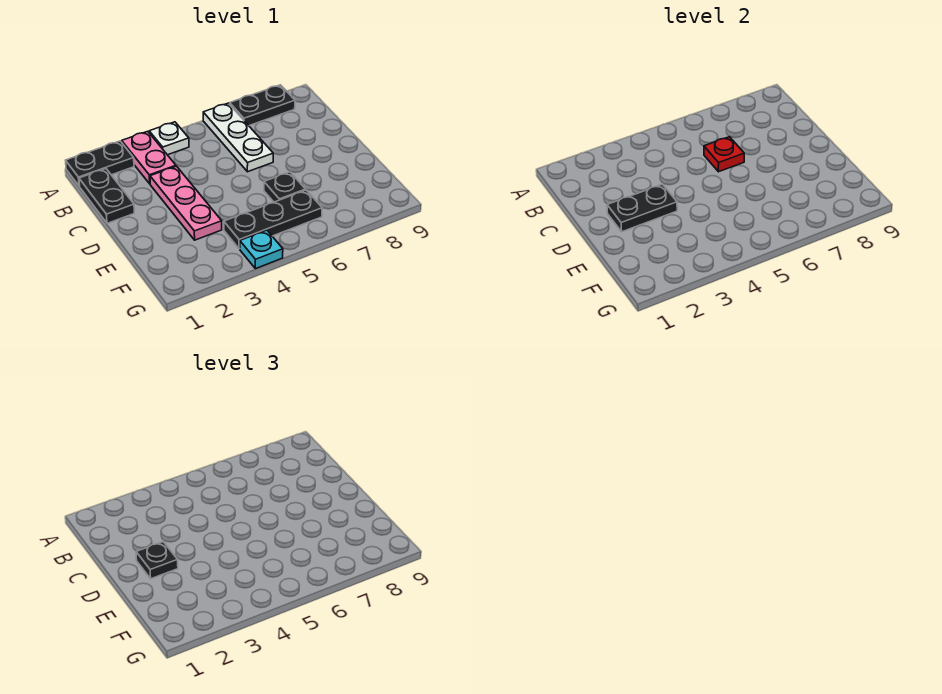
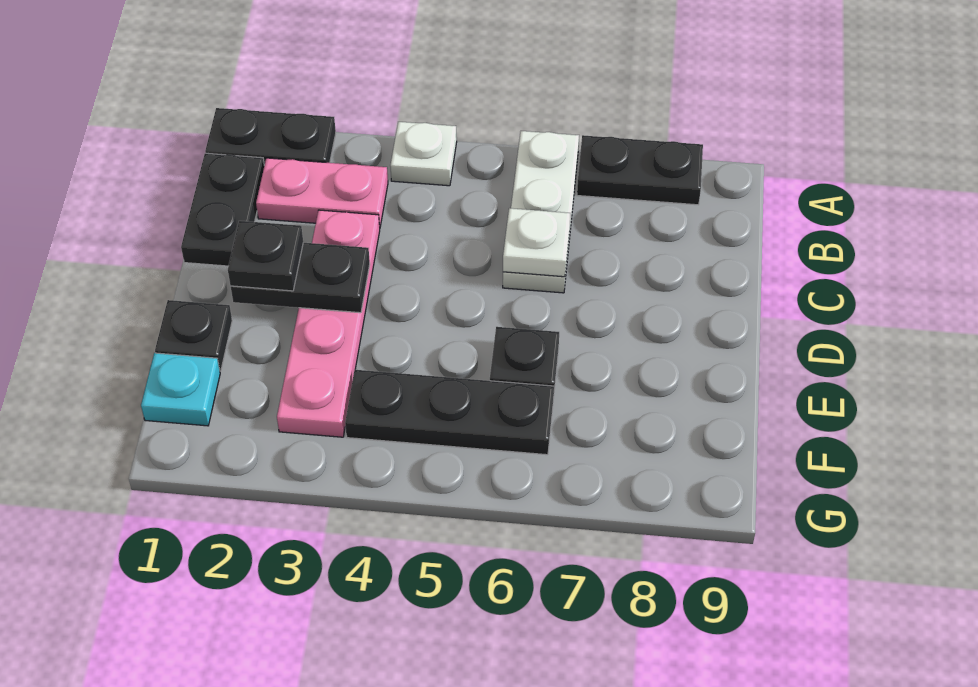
pink plate A3:B3 level 1 -> pink plate B2:B3 level 1
pink plate C3:E3 level 1 -> pink plate C3:F3 level 1
red plate C6 level 2 -> white plate C6 level 2
none -> black plate E1 level 1
cyan plate G4 level 1 -> cyan plate F1 level 1

